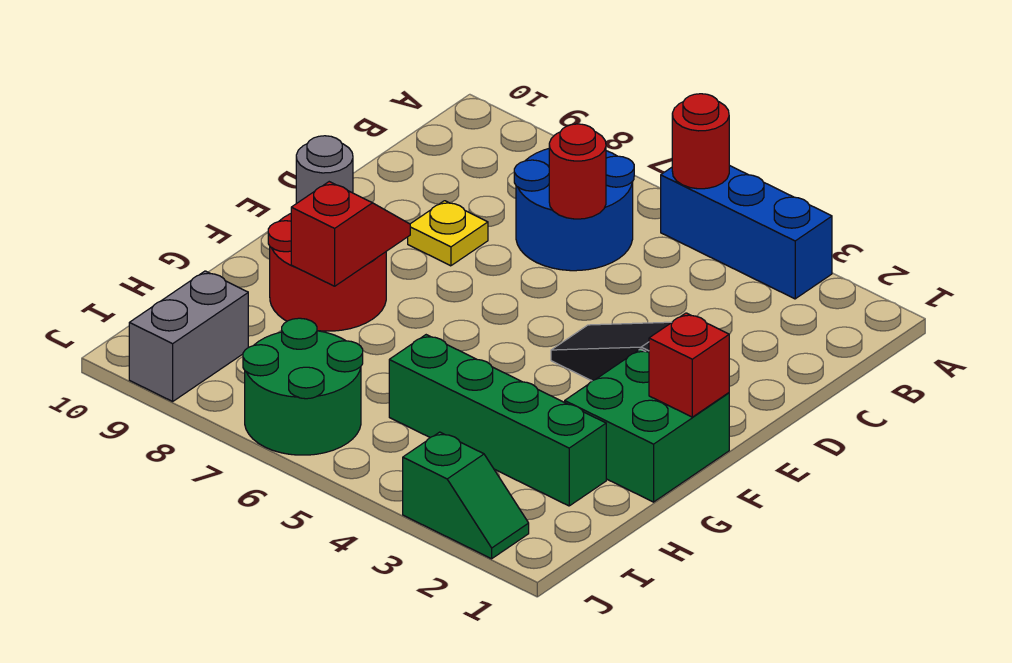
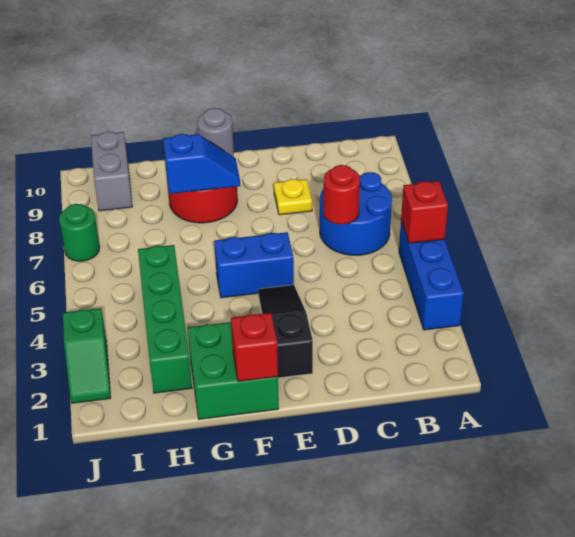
red round brick A5 level 2 -> red brick A5 level 2
none -> blue brick E5:F5 level 1
red slope F8:G8 level 2 top G -> blue slope F8:G8 level 2 top G
green round brick I6:J7 level 1 -> green round brick J7 level 1
grey brick I9:J9 level 1 -> grey brick I9:I10 level 1

